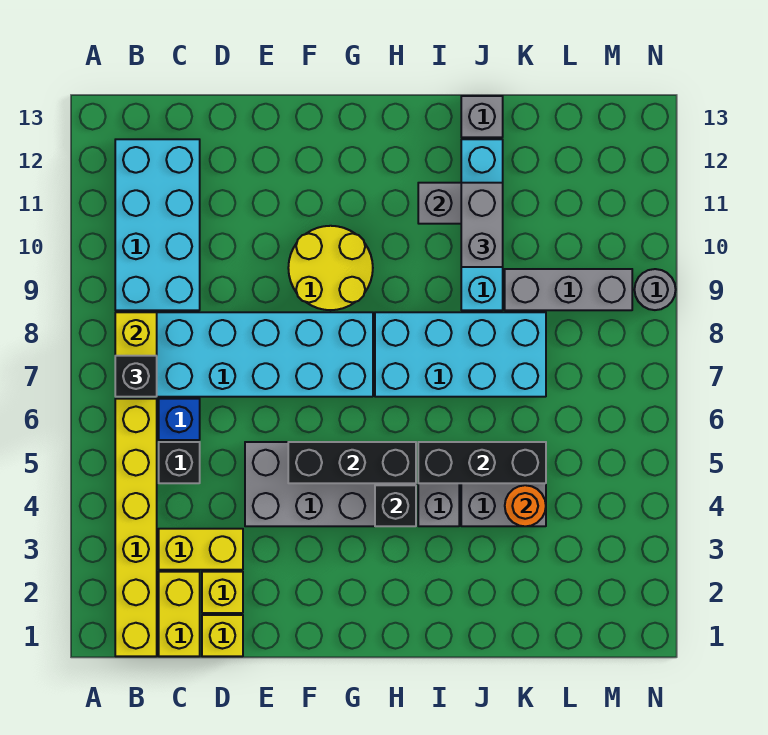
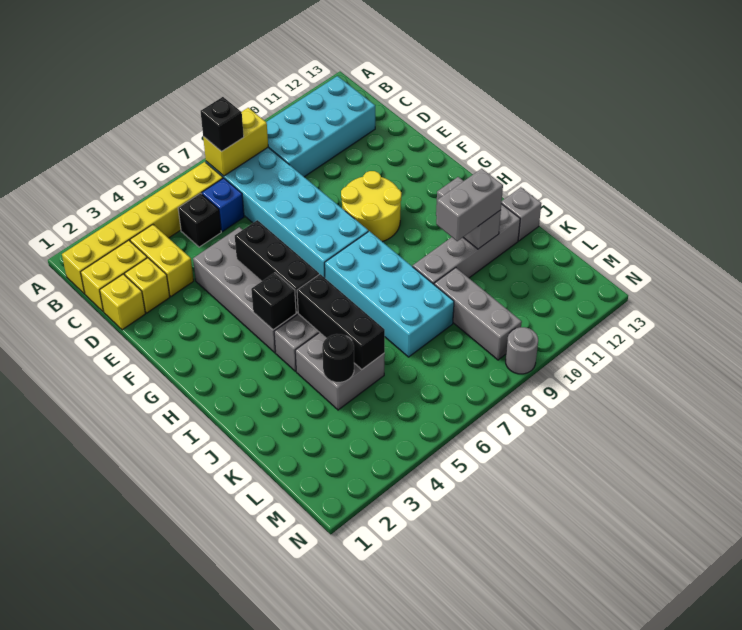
cyan brick J9:J12 level 1 -> grey brick J9:J12 level 1
orange round brick K4 level 2 -> black round brick K4 level 2

